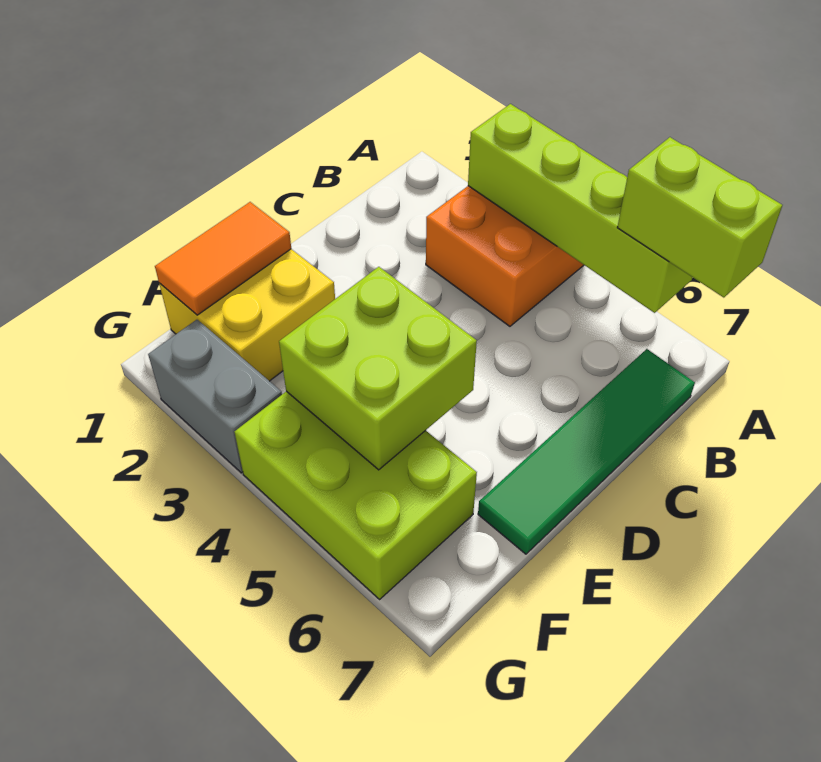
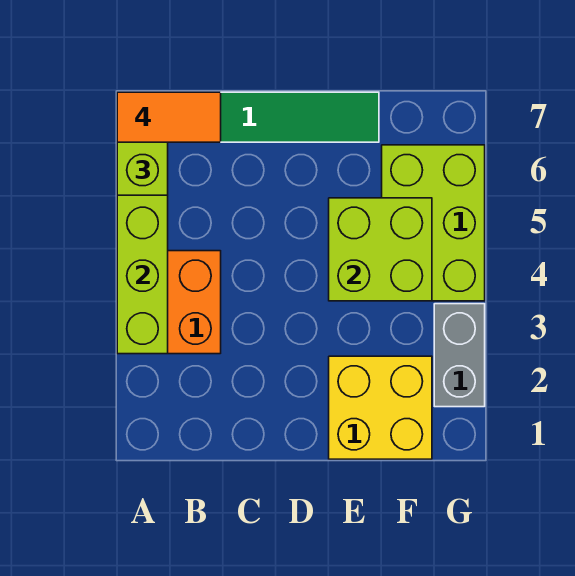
orange tile E1:F1 level 2 -> orange tile A7:B7 level 4

